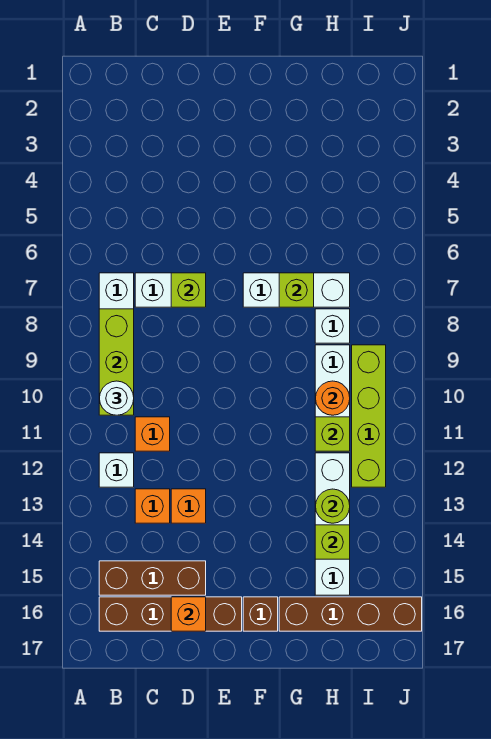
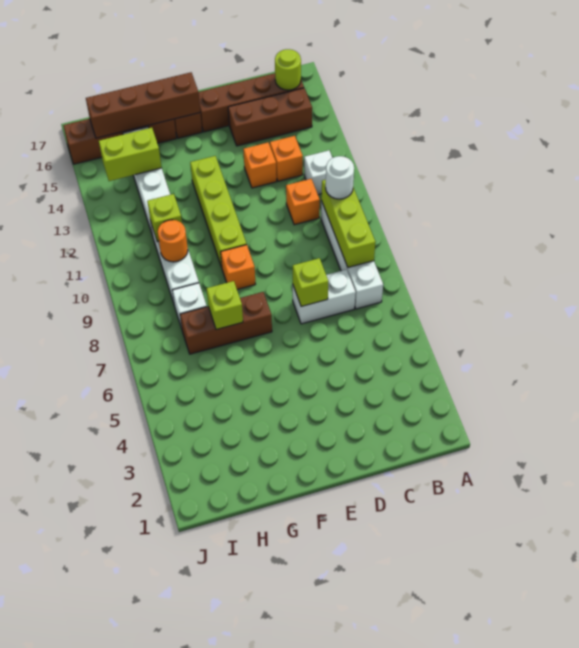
orange brick D16 level 2 -> orange brick F9 level 1
white brick F7:H7 level 1 -> brown brick F7:H7 level 1
none -> brown brick F16:I16 level 2
lime round brick H13 level 2 -> lime round brick B16 level 2
lime brick H14 level 2 -> lime brick H14:I14 level 2
lime brick I9:I12 level 1 -> lime brick F10:F13 level 1

